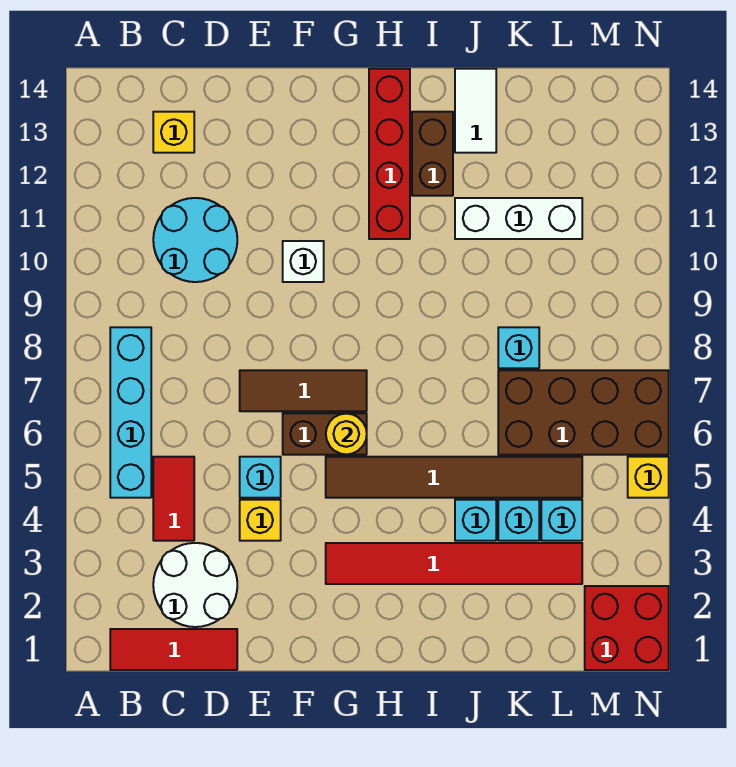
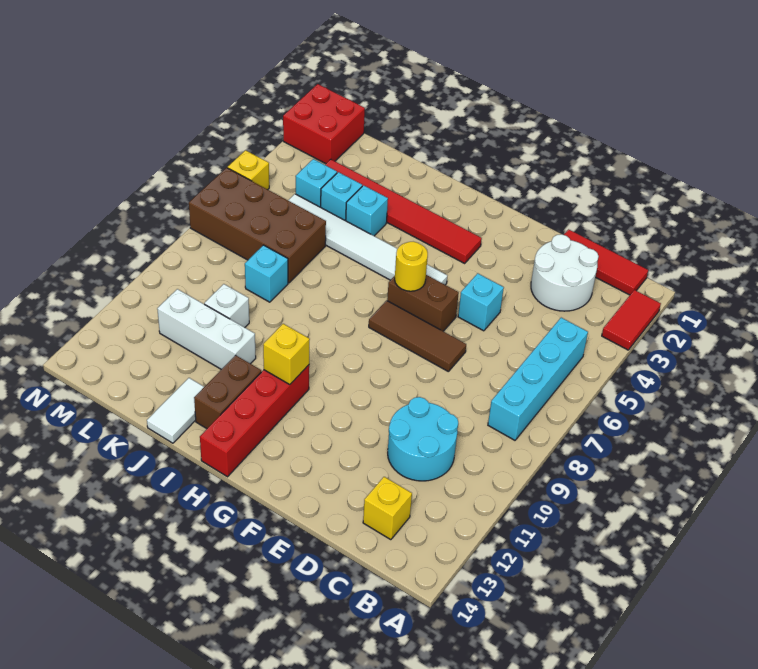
red tile C4:C5 level 1 -> red tile A2:A3 level 1
yellow brick E4 level 1 -> yellow brick H11 level 2
white brick F10 level 1 -> white brick K10 level 1
brown tile G5:L5 level 1 -> white tile G5:L5 level 1

